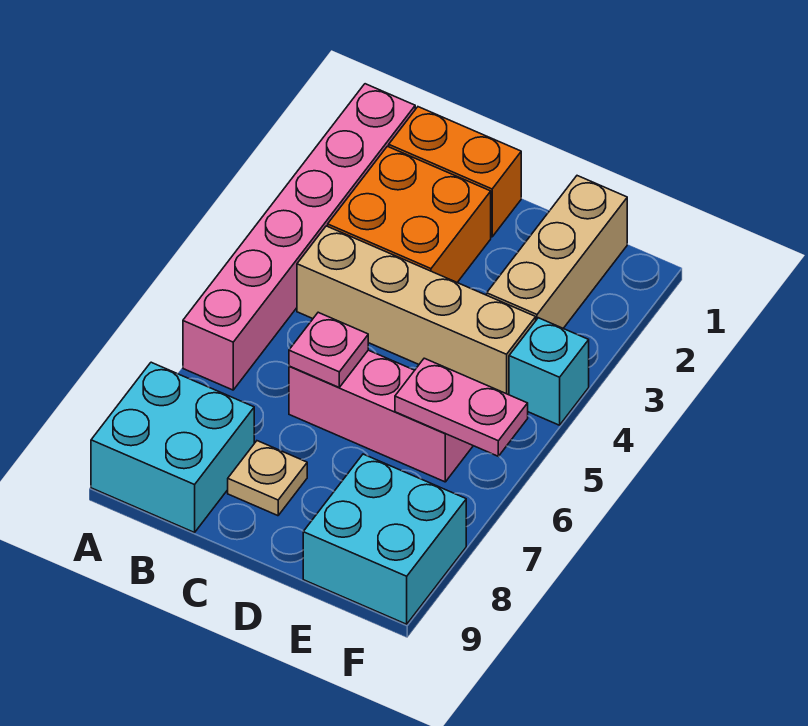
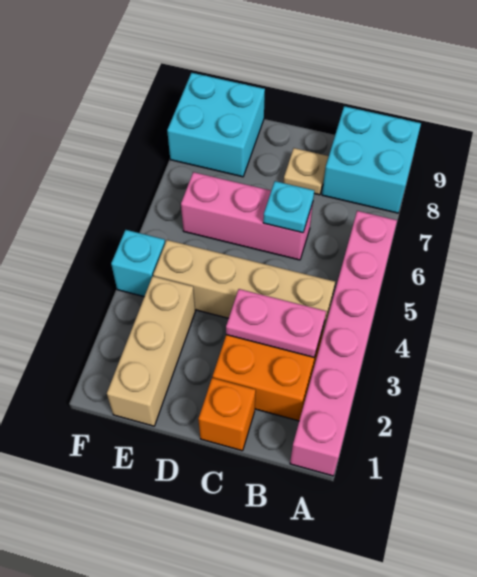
orange brick B1:C1 level 1 -> orange brick C1 level 1
pink plate C6 level 2 -> cyan plate C6 level 2
pink plate E6:F6 level 2 -> pink plate B3:C3 level 2

